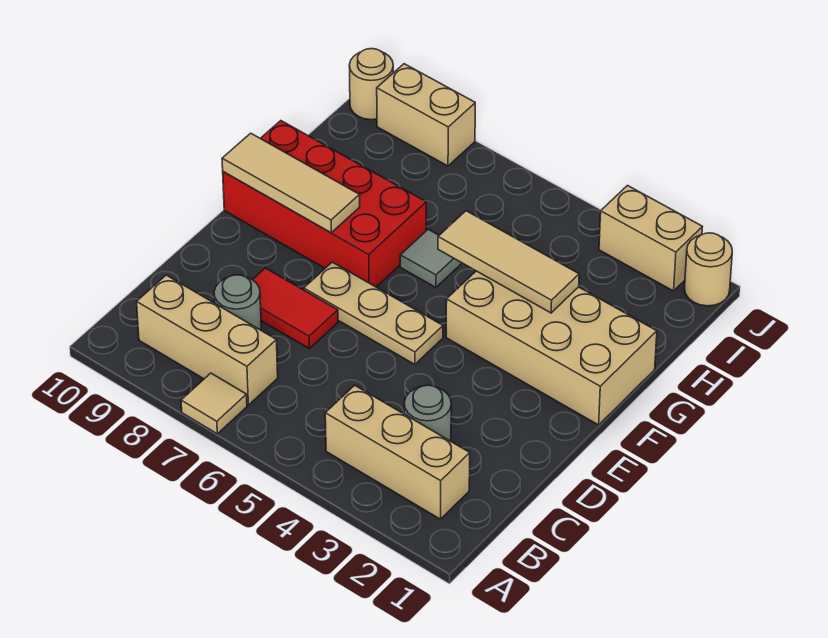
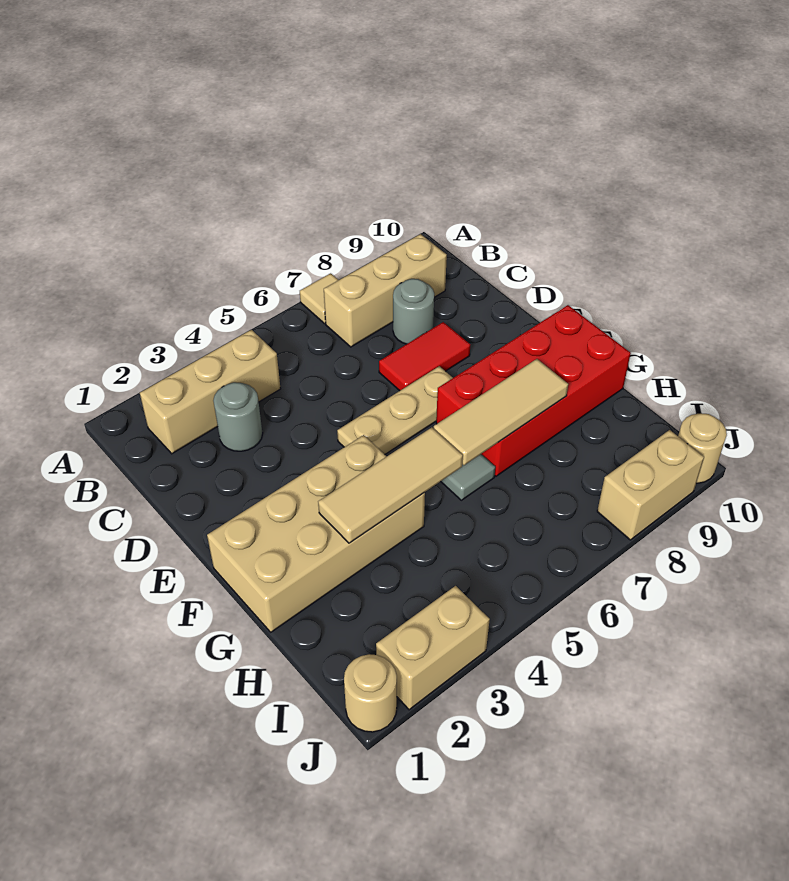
tan tile F8:F10 level 2 -> tan tile G6:G8 level 2

